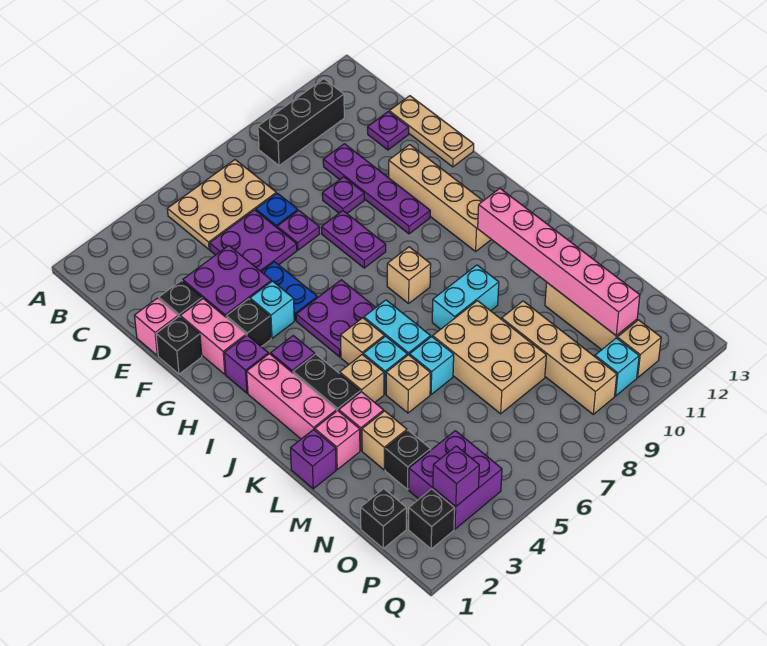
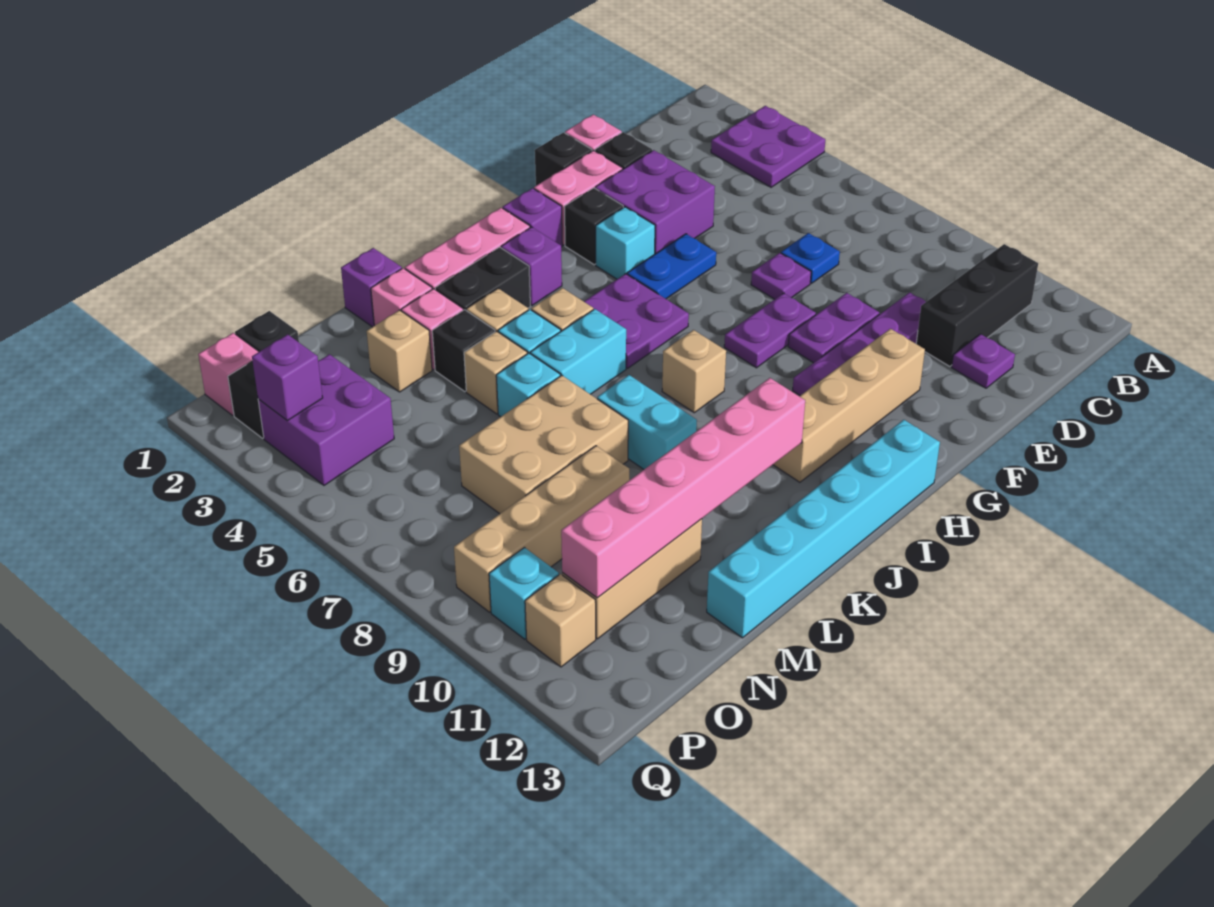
tan plate B5:C7 level 1 -> none
black brick B9:B11 level 1 -> black brick B11:D11 level 1
purple plate D5:E6 level 1 -> purple plate A3:B4 level 1
tan plate D13:F13 level 1 -> none
purple plate E9 level 1 -> purple plate E9:F9 level 1
none -> cyan brick H13:M13 level 1
black brick N3 level 1 -> black brick L4 level 1
none -> pink brick P1 level 1

